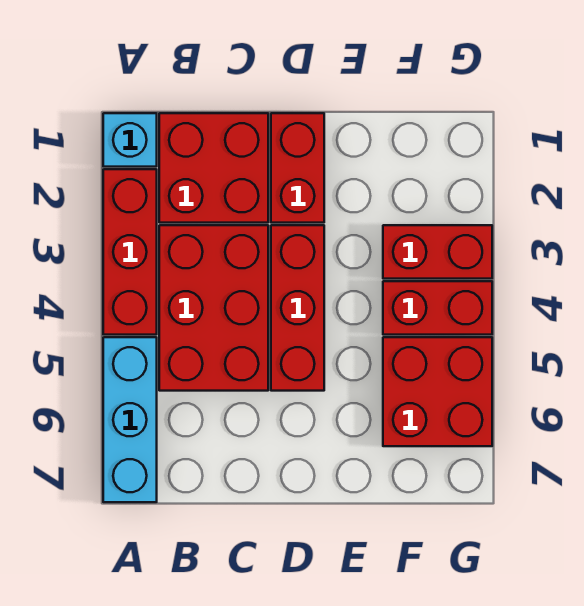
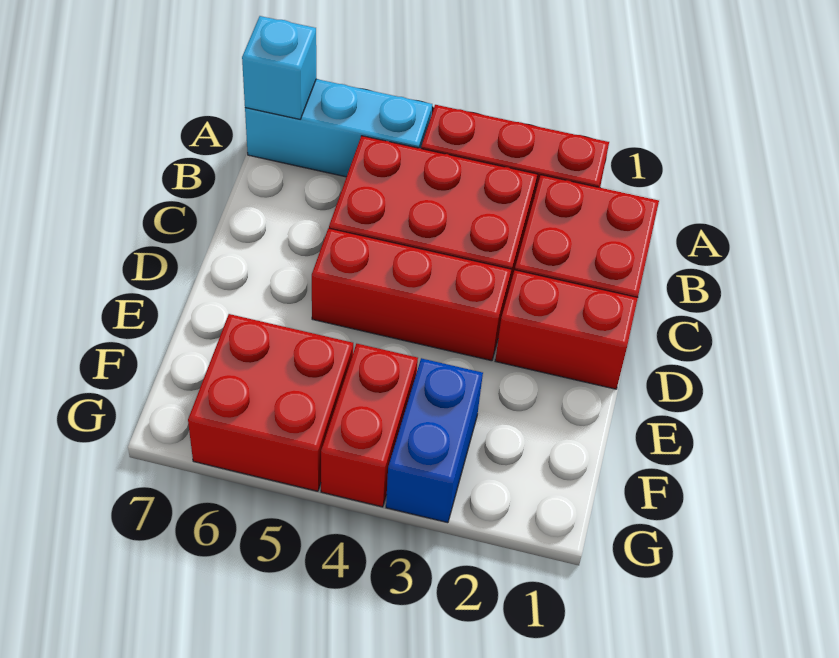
cyan brick A1 level 1 -> cyan brick A7 level 2
red brick F3:G3 level 1 -> blue brick F3:G3 level 1

